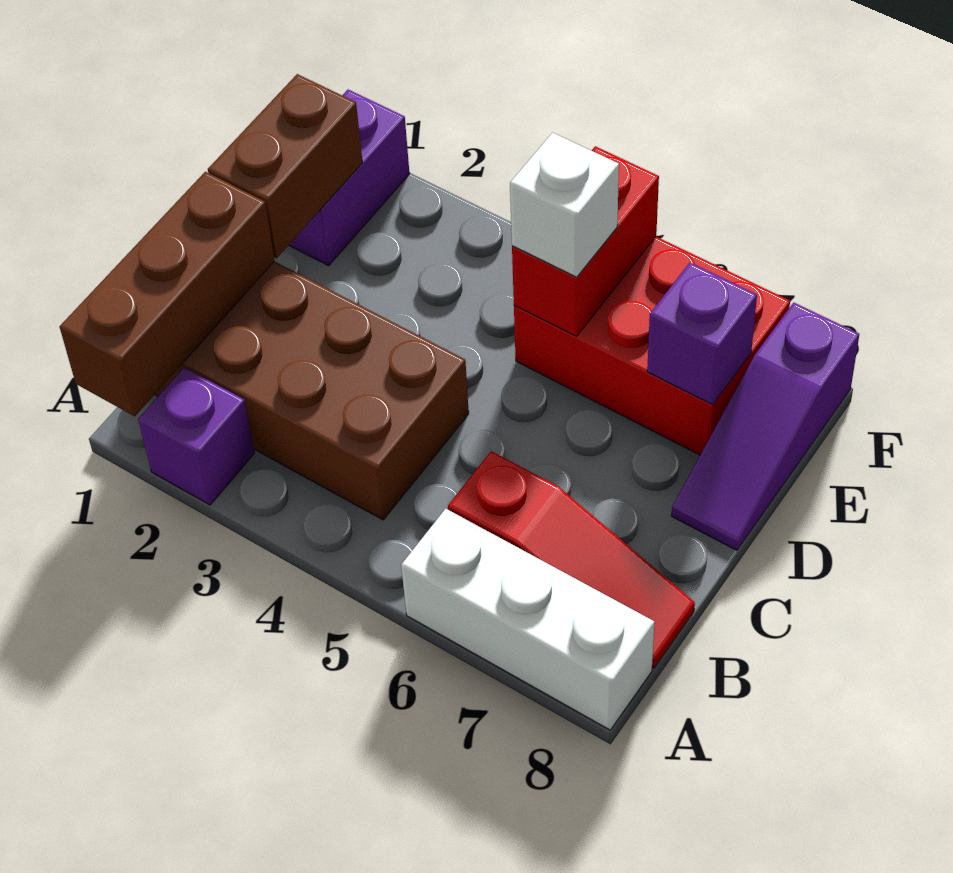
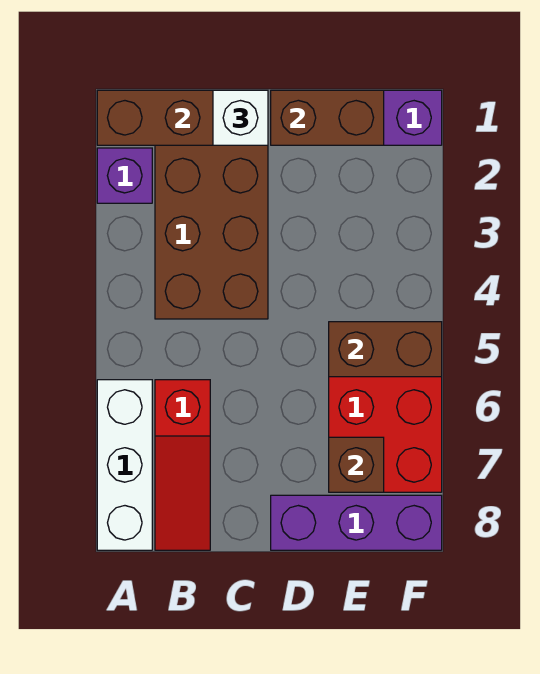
purple slope D8:F8 level 1 top F -> purple brick D8:F8 level 1
red brick E5:F5 level 2 -> brown brick E5:F5 level 2
white brick E5 level 3 -> white brick C1 level 3
purple brick E7 level 2 -> brown brick E7 level 2

